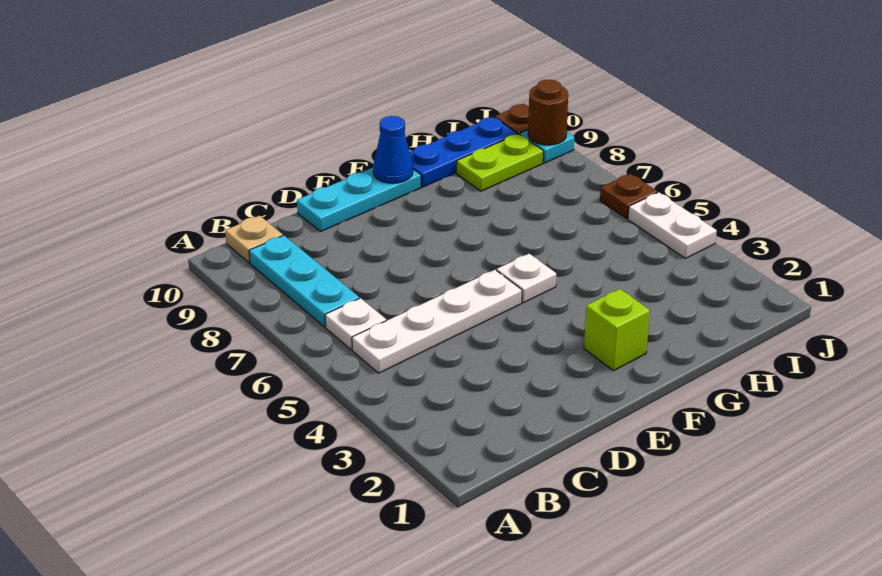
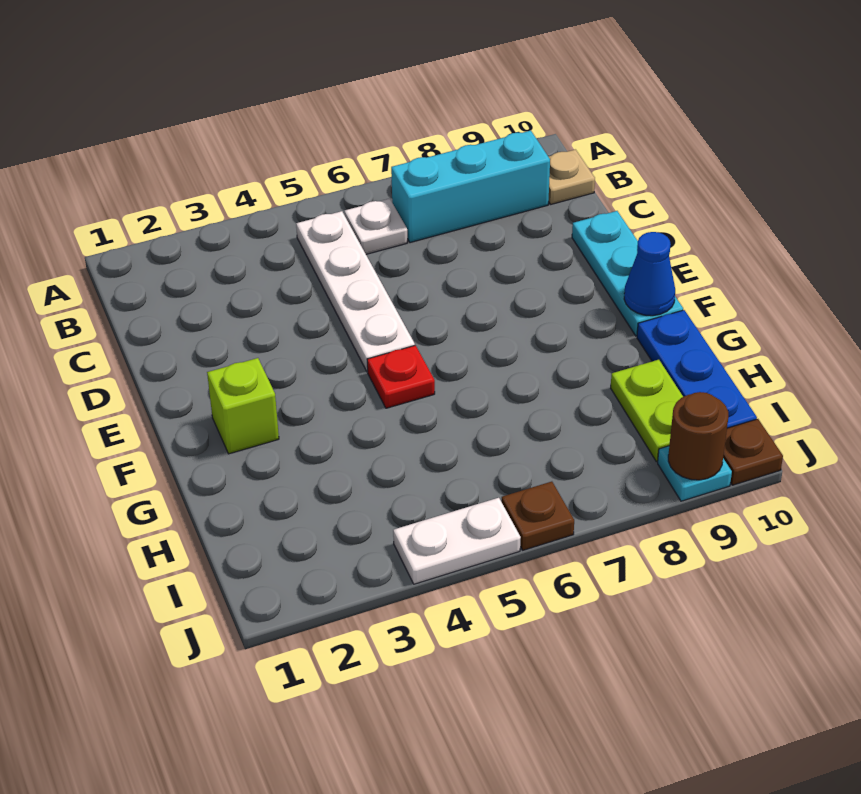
cyan plate B7:B9 level 1 -> cyan brick B7:B9 level 1
white plate F5 level 1 -> red plate F5 level 1

